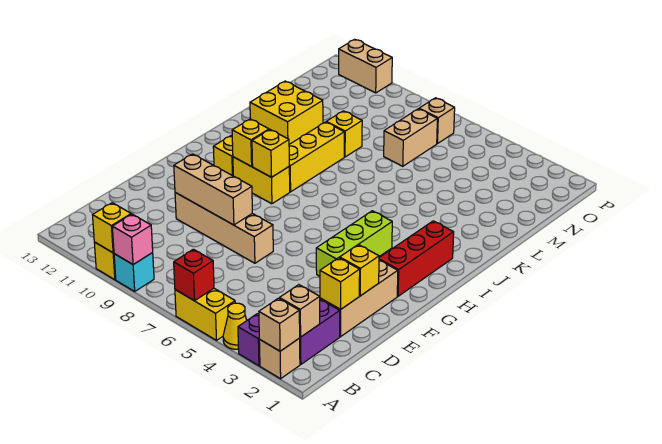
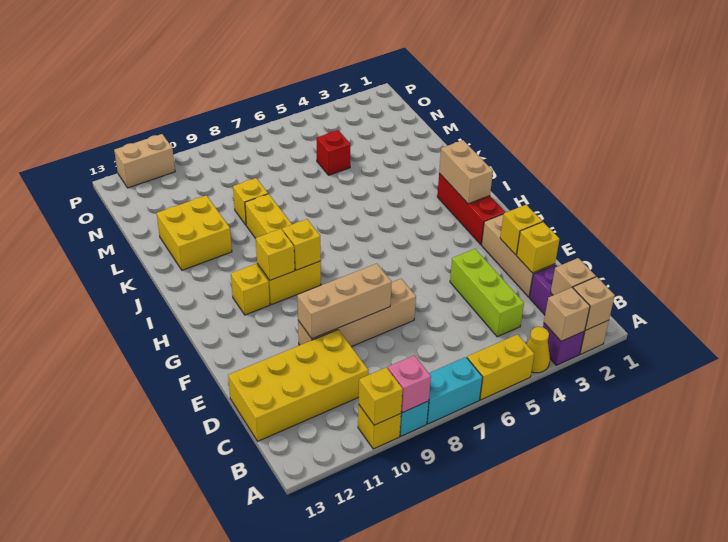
red brick A6 level 2 -> red brick M5 level 1
none -> cyan brick A7:A8 level 1
none -> yellow brick C10:D13 level 1
lime brick F4:H4 level 1 -> lime brick C4:E4 level 1
tan brick M7:N7 level 1 -> tan brick H2:I2 level 2
tan brick O7 level 1 -> tan brick A3 level 2

